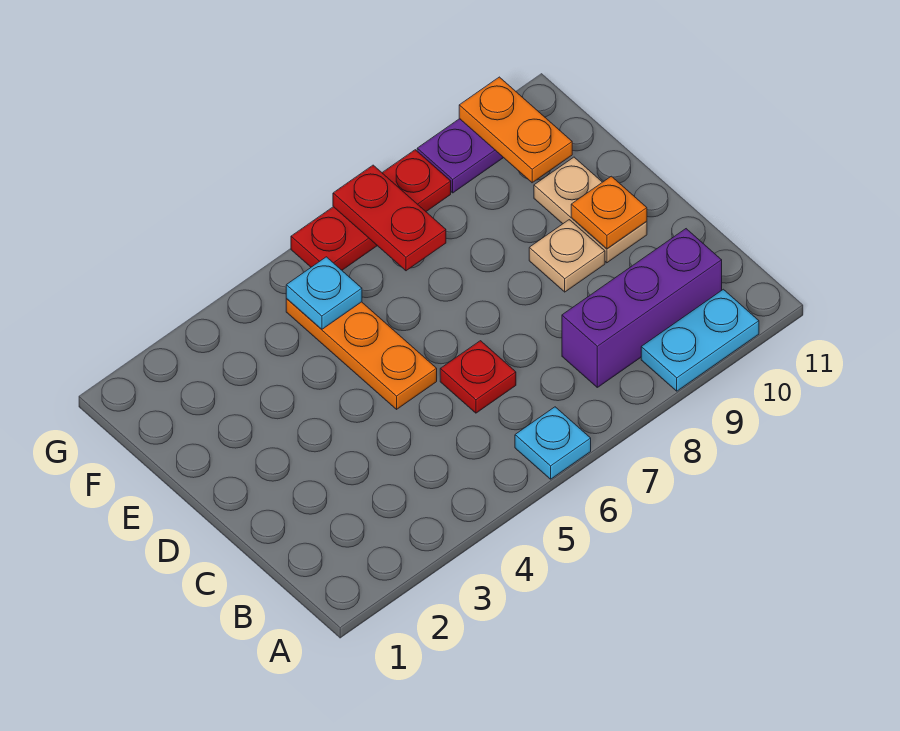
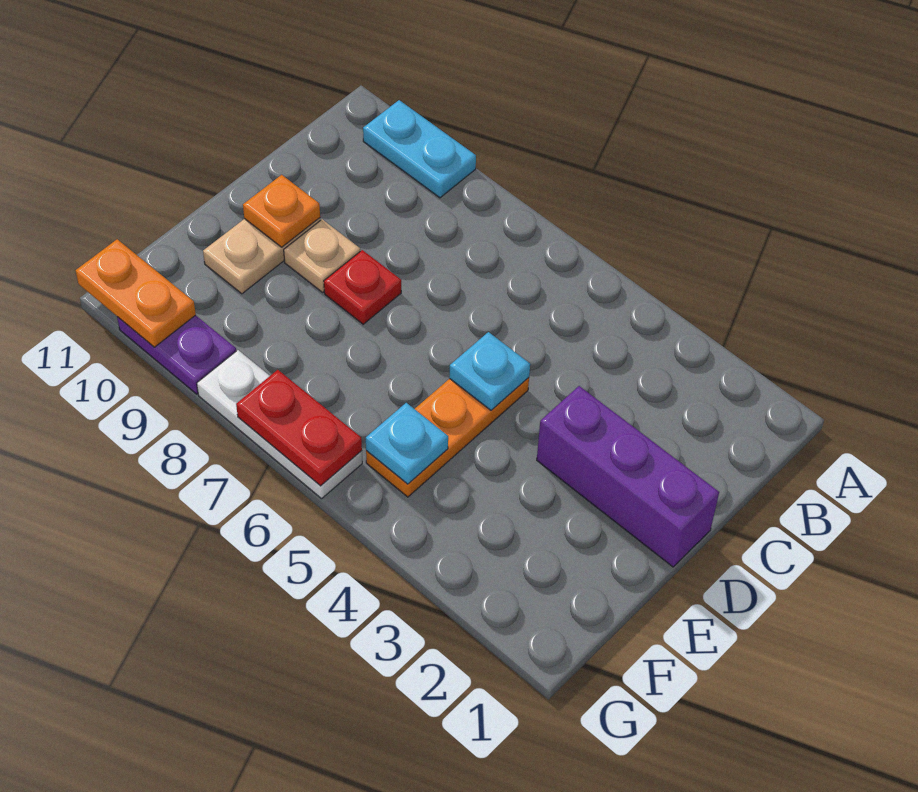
cyan plate A6 level 1 -> cyan plate D5 level 2
purple brick B8:B10 level 1 -> purple brick D1:D3 level 1
red plate C6 level 1 -> red plate D8 level 1
red plate F7:G7 level 2 -> red plate G6:G7 level 2
orange plate F10:G10 level 2 -> orange plate G10:G11 level 2
red plate G6:G8 level 1 -> white plate G6:G8 level 1

